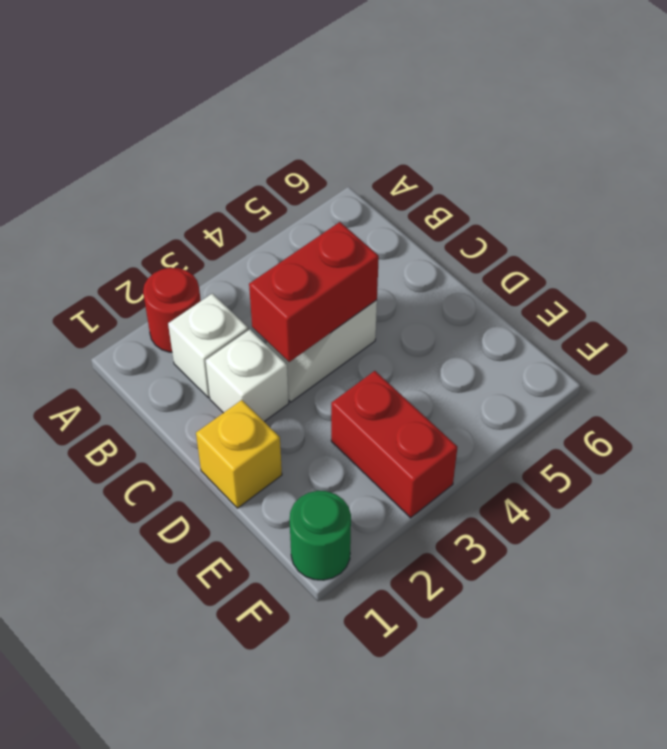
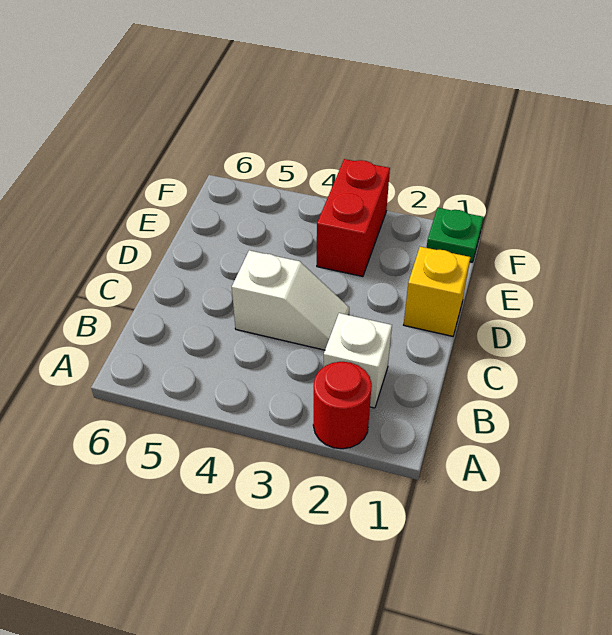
white brick C2 level 1 -> none
red brick C3:C4 level 2 -> none
green round brick F1 level 1 -> green plate F1 level 1

